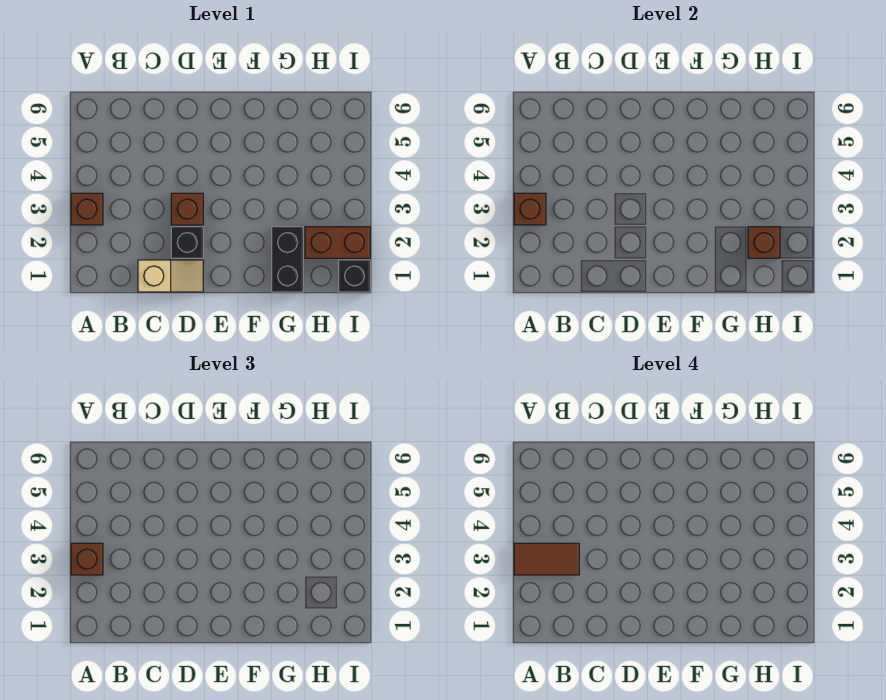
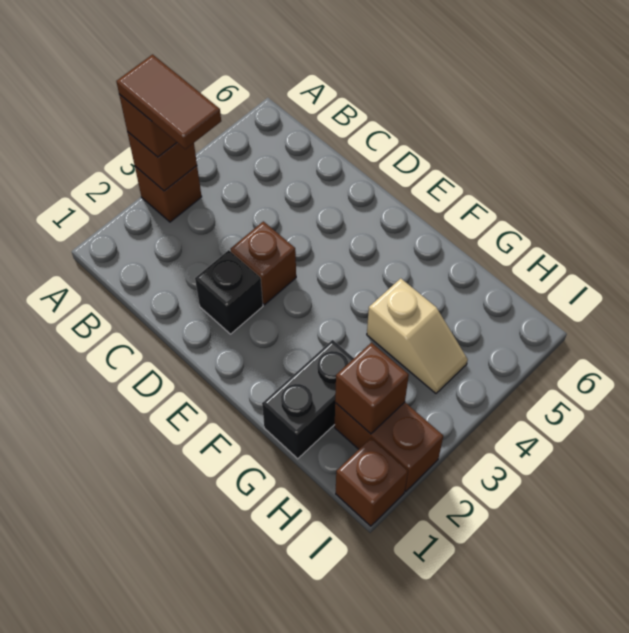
tan slope C1:D1 level 1 top C -> tan slope G4:H4 level 1 top G
black brick I1 level 1 -> brown brick I1 level 1

